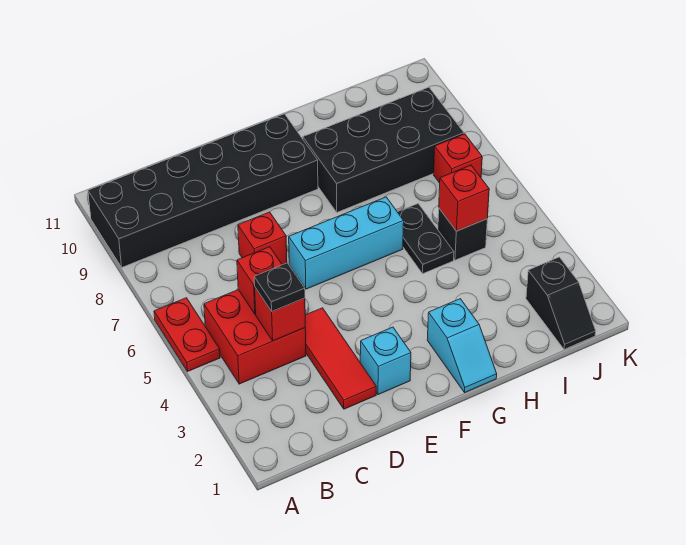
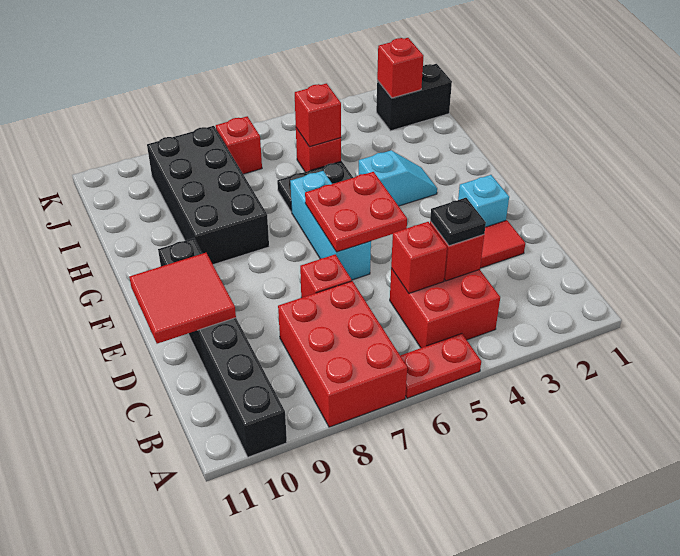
none -> red brick A7:C8 level 1
black brick A9:F10 level 1 -> black brick A10:F10 level 1
none -> red tile D10:E11 level 2
none -> red plate E5:F6 level 2
cyan slope G1:G2 level 1 top 2 -> cyan slope G3:G4 level 1 top 4
black brick I5 level 1 -> red brick I5 level 1
black slope J1:J2 level 1 top 2 -> black brick J1:J2 level 1
none -> red brick J2 level 2

